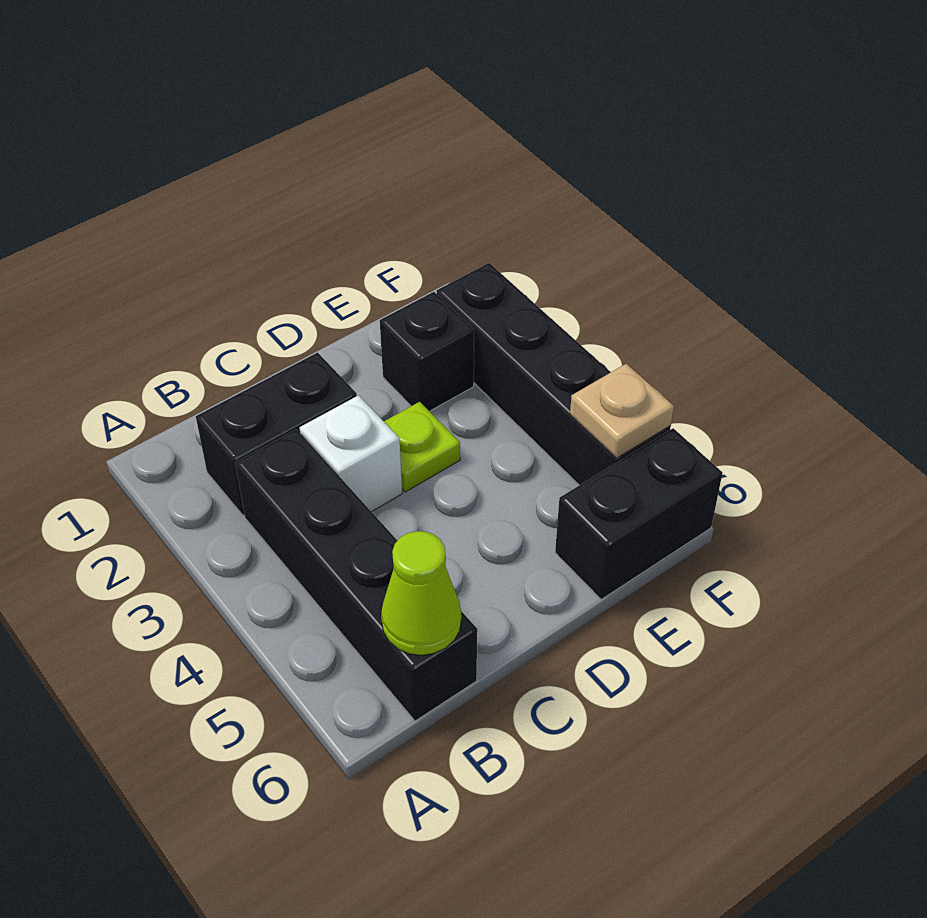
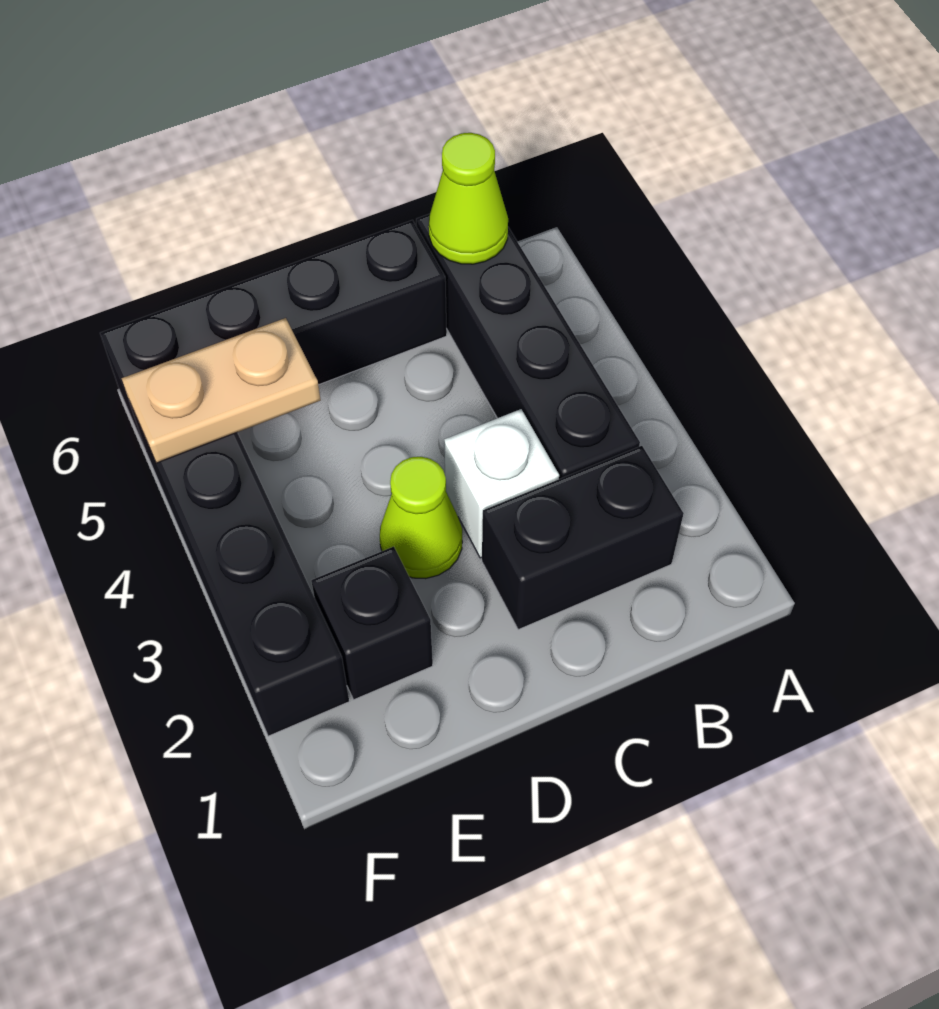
lime plate D3 level 1 -> lime cone D3 level 1
black brick E6:F6 level 1 -> black brick C6:F6 level 1
tan plate F5 level 2 -> tan plate E5:F5 level 2

